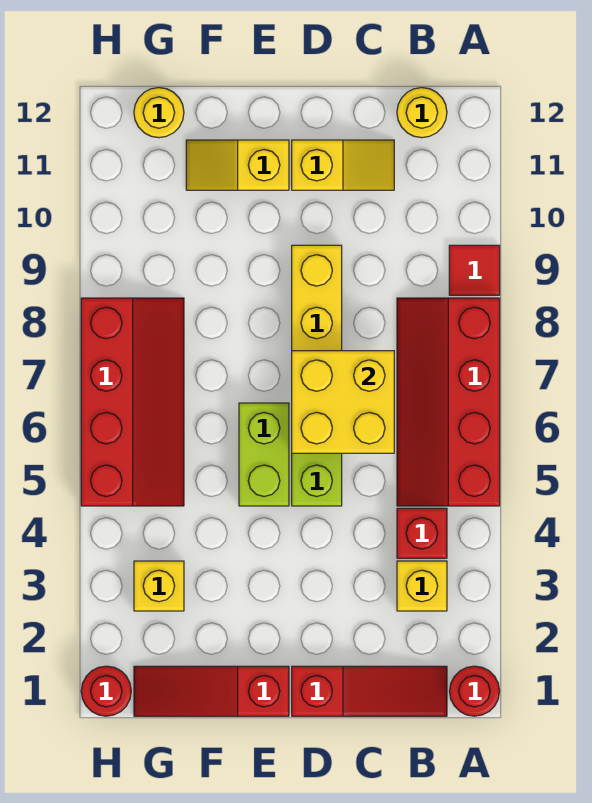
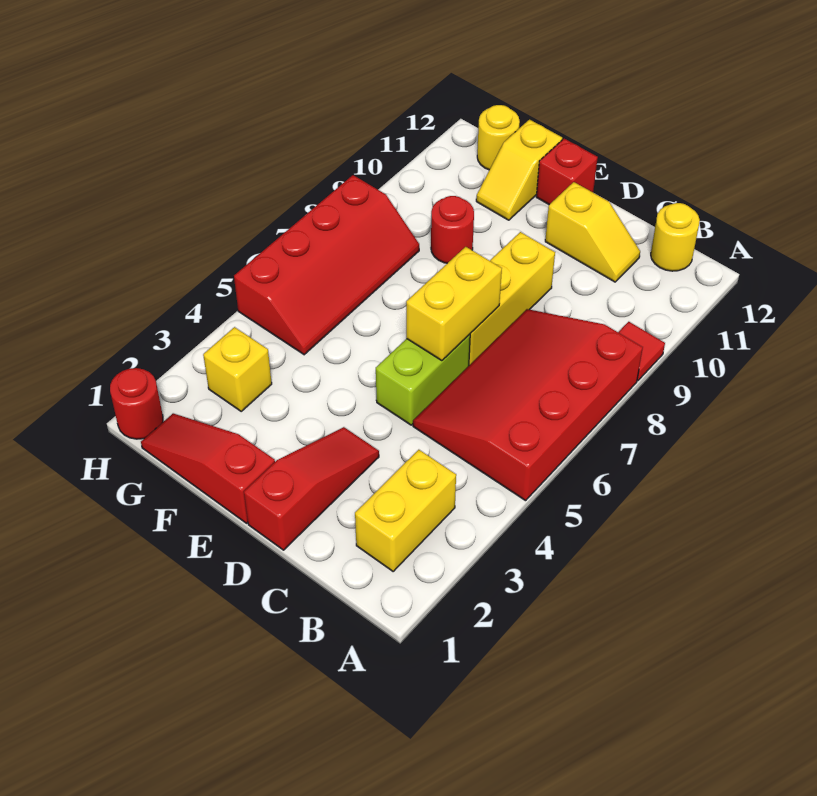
red round brick A1 level 1 -> red round brick F9 level 1
red slope A5:B8 level 1 top A -> red slope A5:C8 level 1 top A
red slope B1:D1 level 1 top D -> red slope D1:D3 level 1 top 1
yellow brick B3 level 1 -> yellow brick B2:B3 level 1
red brick B4 level 1 -> red brick E12 level 1
yellow brick C6:D7 level 2 -> yellow brick D6:D7 level 2
lime brick E5:E6 level 1 -> none
yellow slope E11:F11 level 1 top E -> yellow slope F11:F12 level 1 top 12

